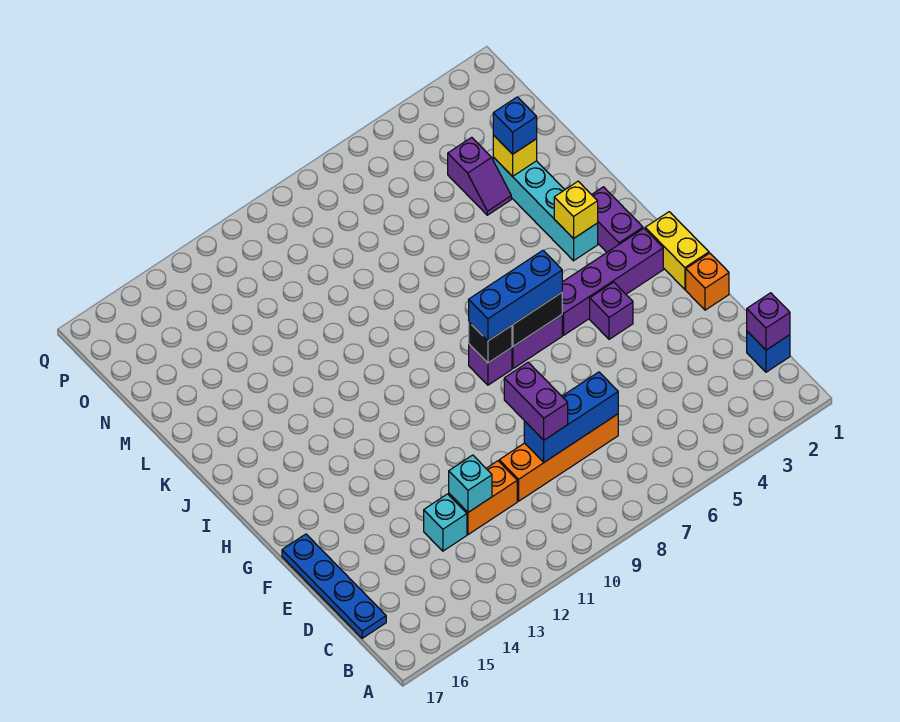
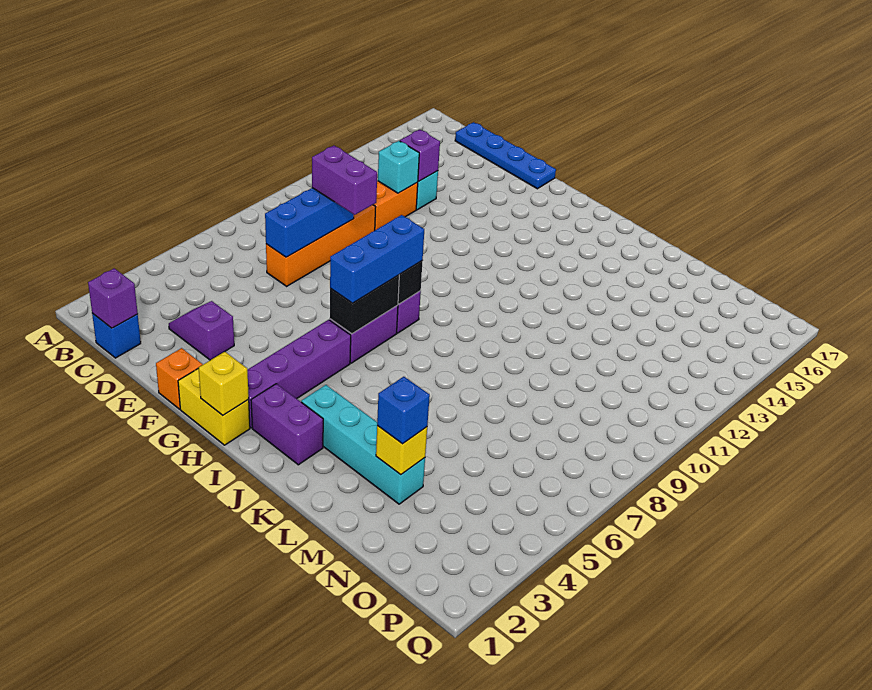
purple brick G4 level 1 -> purple brick D13 level 2
yellow brick J3 level 2 -> yellow brick H1 level 2
purple slope M4:N4 level 1 top N -> purple slope D3:E3 level 1 top E

